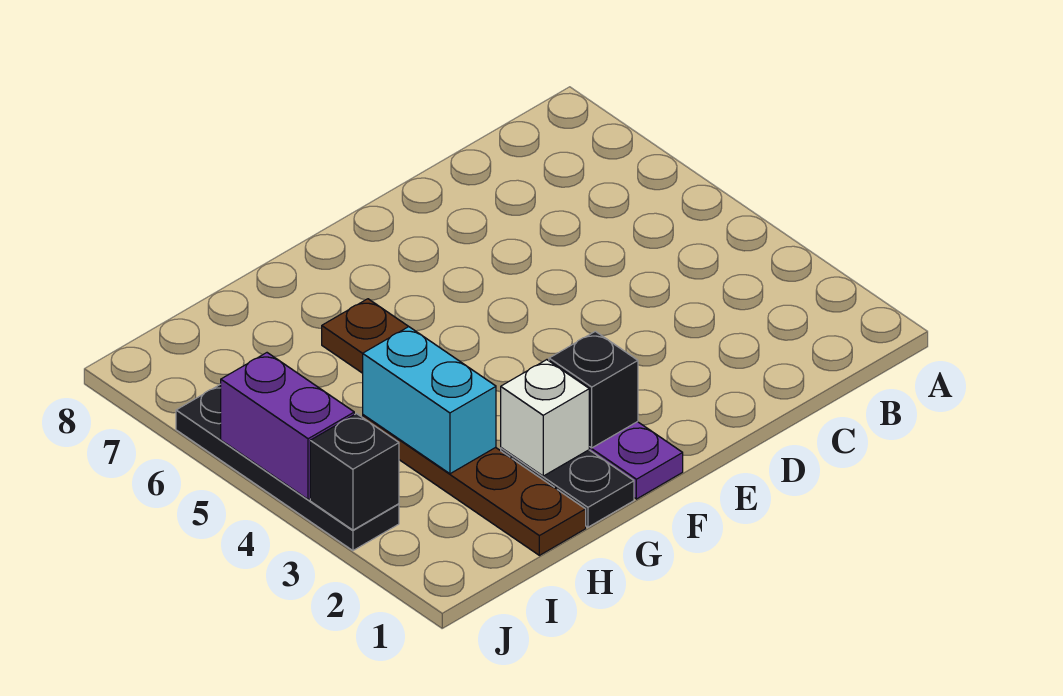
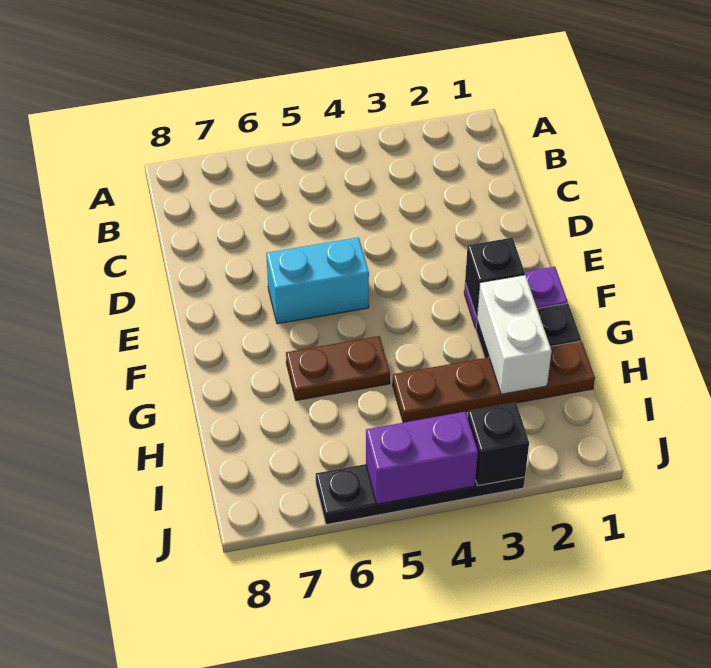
white brick G2 level 2 -> white brick G2:H2 level 2
cyan brick H3:H4 level 2 -> cyan brick E5:E6 level 1

